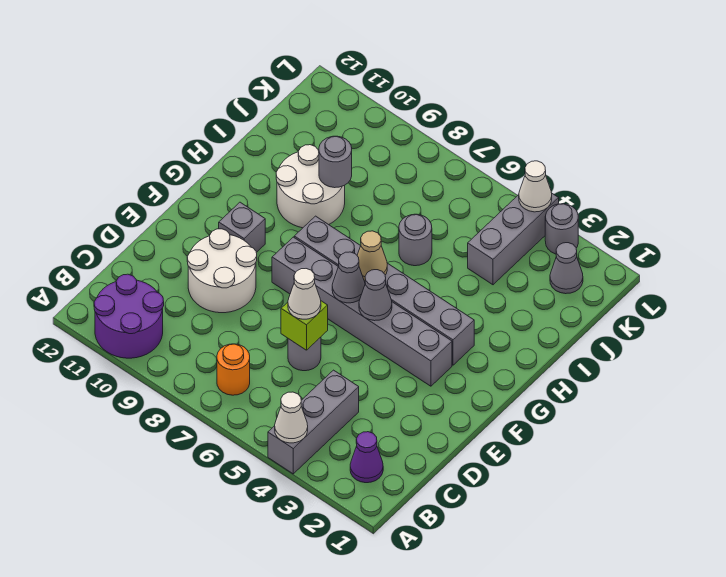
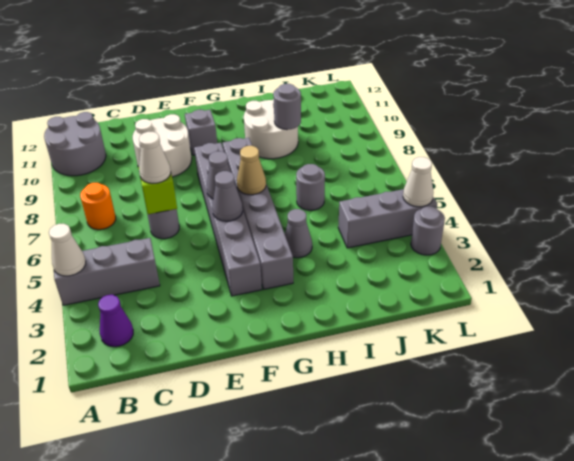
purple round brick A10:B11 level 1 -> grey round brick A10:B11 level 1
grey cone K2 level 1 -> grey cone H4 level 1

